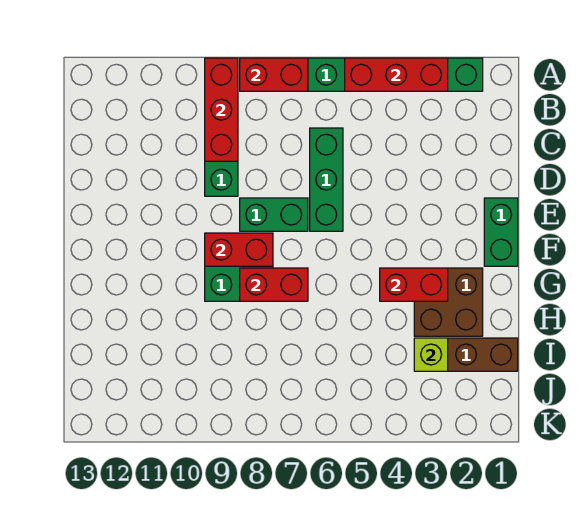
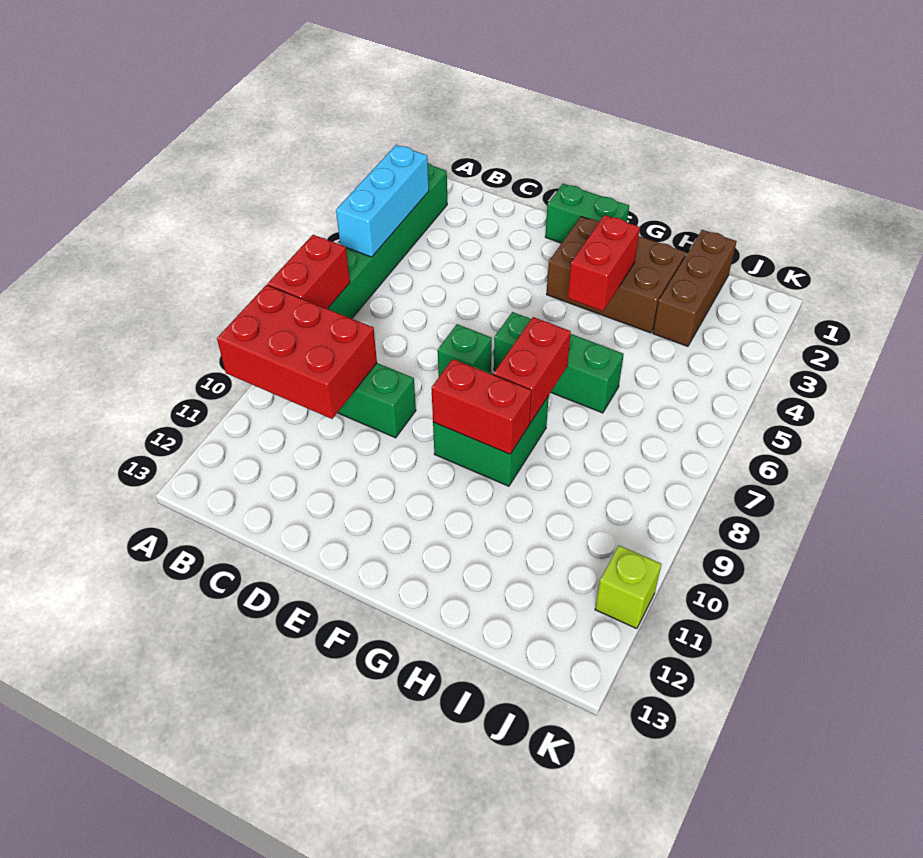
red brick A3:A5 level 2 -> cyan brick A3:A5 level 2
red brick A9:C9 level 2 -> red brick A9:C10 level 2
green brick C6:E6 level 1 -> green brick F6:H6 level 1
green brick E7:E8 level 1 -> green brick E7 level 1
red brick F8:F9 level 2 -> red brick F9:G9 level 2
brown brick G2:H3 level 1 -> brown brick F2:H3 level 1
lime brick I3 level 2 -> lime brick K11 level 1

